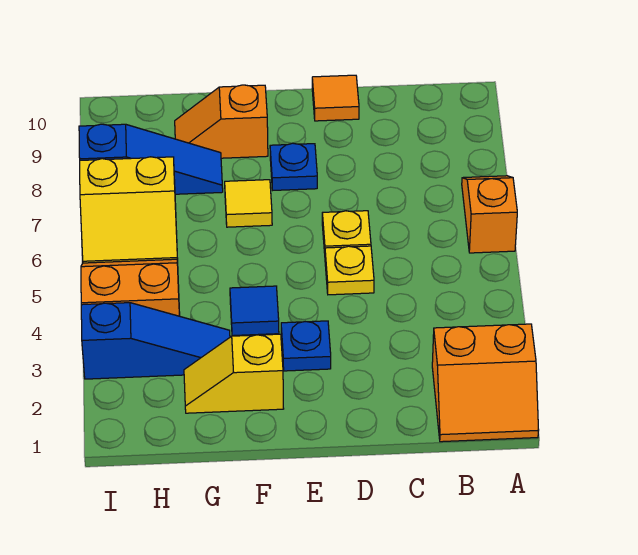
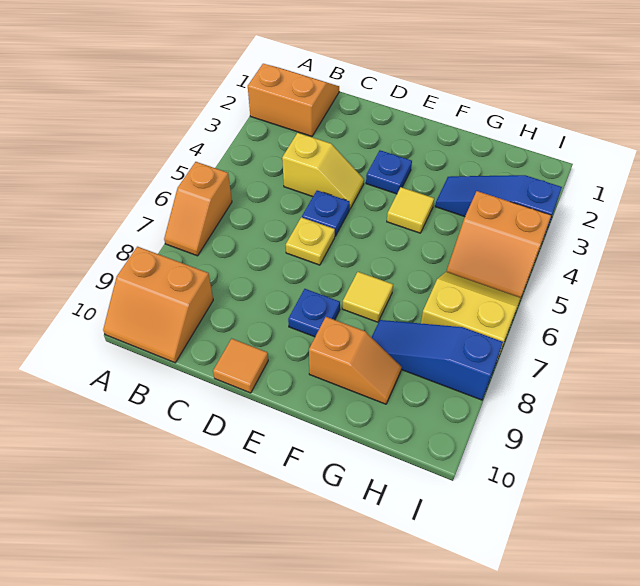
none -> orange slope A9:B10 level 1 top 9
yellow plate D5 level 1 -> blue plate D5 level 1
yellow slope F2:G2 level 1 top F -> yellow slope C4:D4 level 1 top C
blue tile F4 level 1 -> yellow tile F4 level 1

